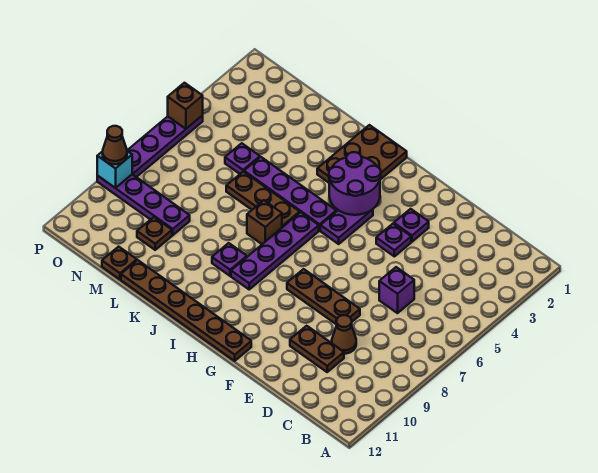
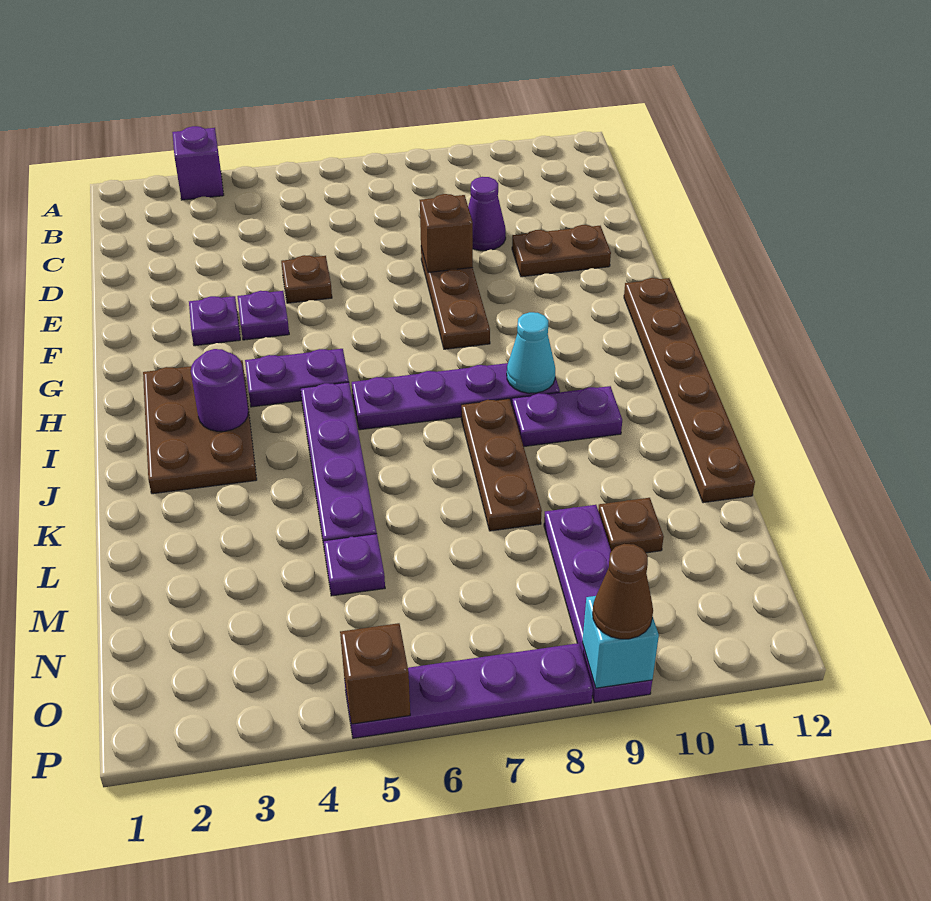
purple brick D6 level 1 -> purple brick A3 level 1
brown cone D9 level 1 -> purple cone D9 level 1
brown plate D10:E10 level 1 -> brown plate E10:E11 level 1
purple round brick H3:I4 level 2 -> purple round brick I3 level 2
brown plate I1:J3 level 1 -> brown plate H2:J3 level 1
none -> cyan cone I9 level 2
brown plate J6:L6 level 1 -> brown plate J8:L8 level 1
brown brick J7 level 1 -> brown brick E8 level 2
purple plate J9 level 1 -> purple plate J9:J10 level 1
brown plate M12 level 1 -> brown plate E5 level 1

